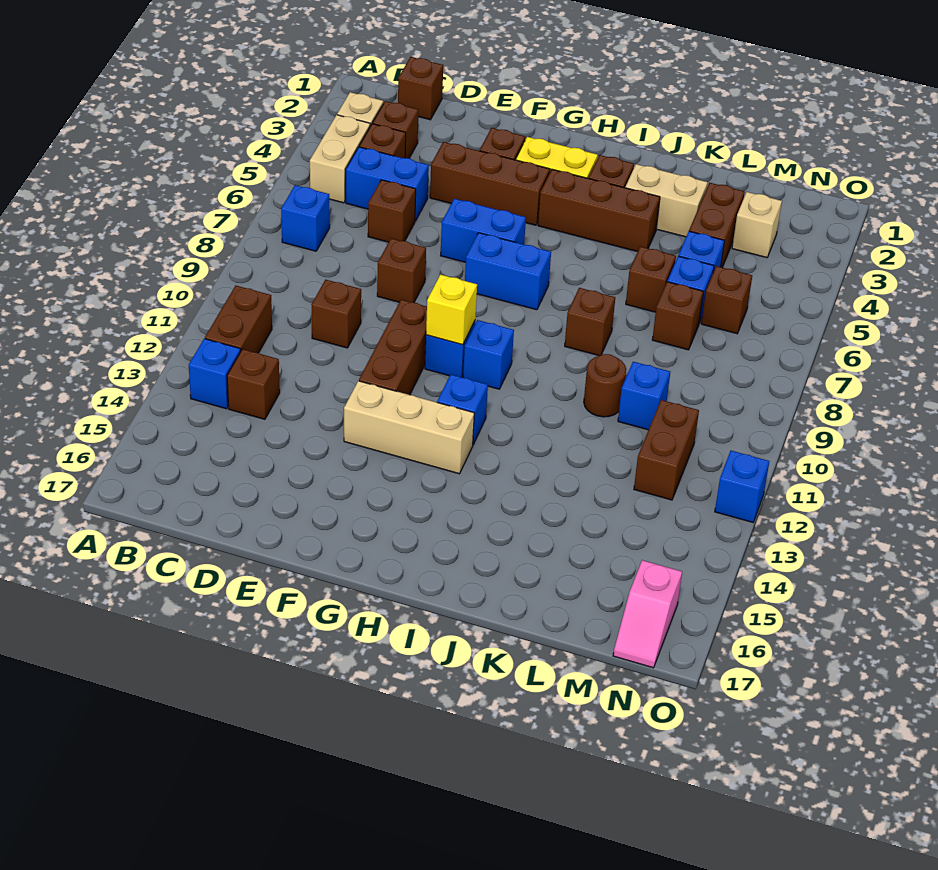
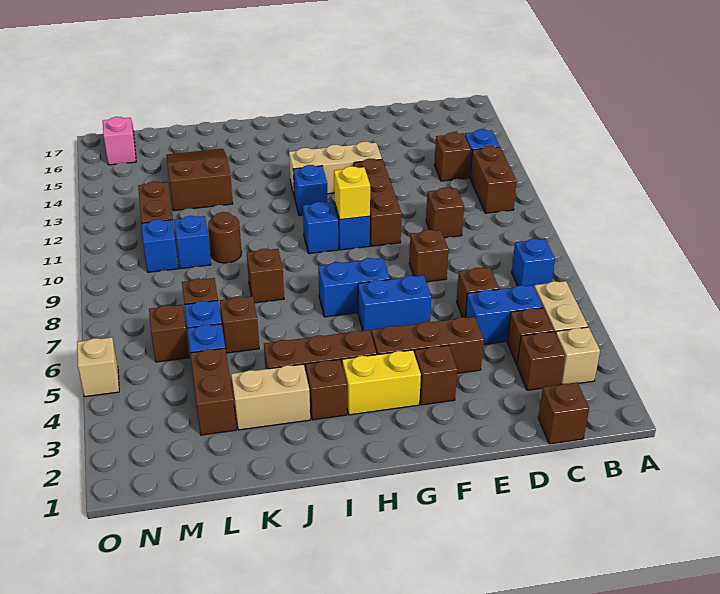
none -> brown slope K13:L15 level 1 top 13
tan brick M3 level 1 -> tan brick O5 level 1
blue brick O12 level 1 -> blue brick M10 level 1

